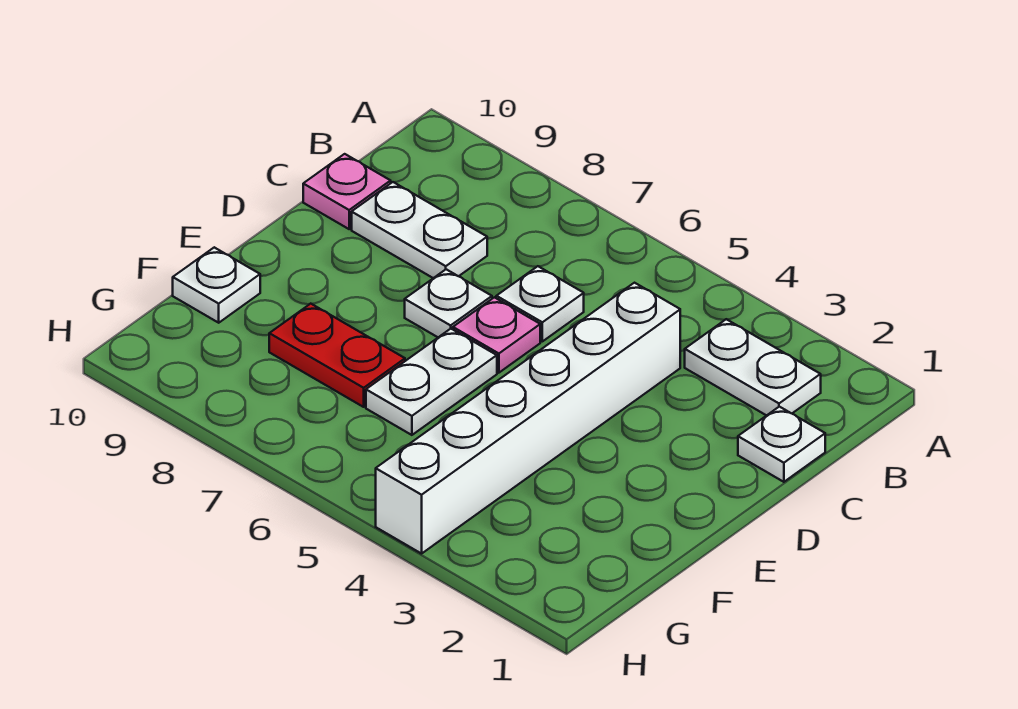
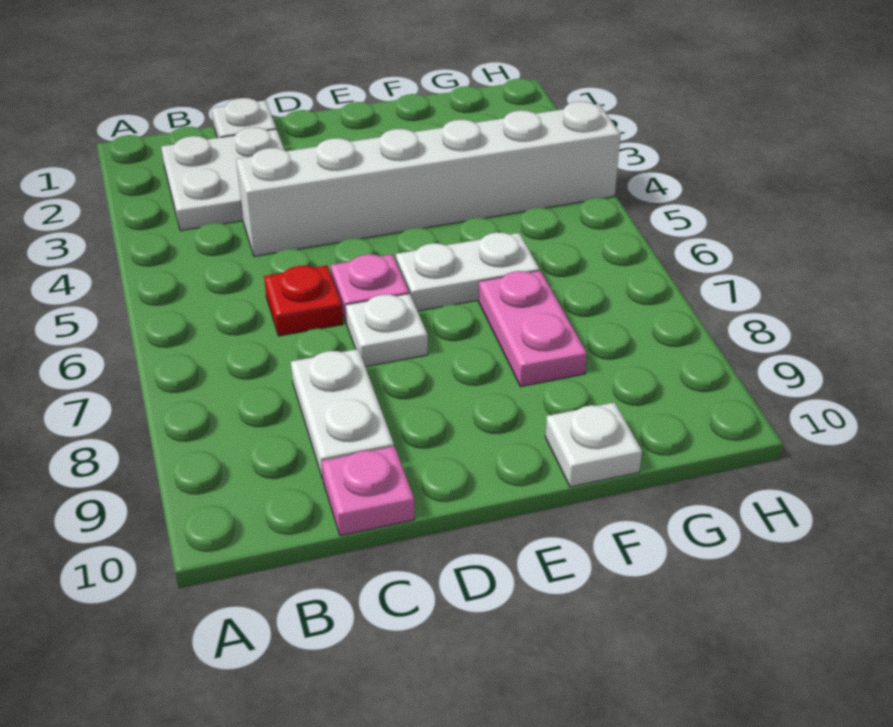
white plate B2:B3 level 1 -> white plate B2:C3 level 1
white plate C6 level 1 -> red plate C6 level 1
red plate F7:F8 level 1 -> pink plate F7:F8 level 1

